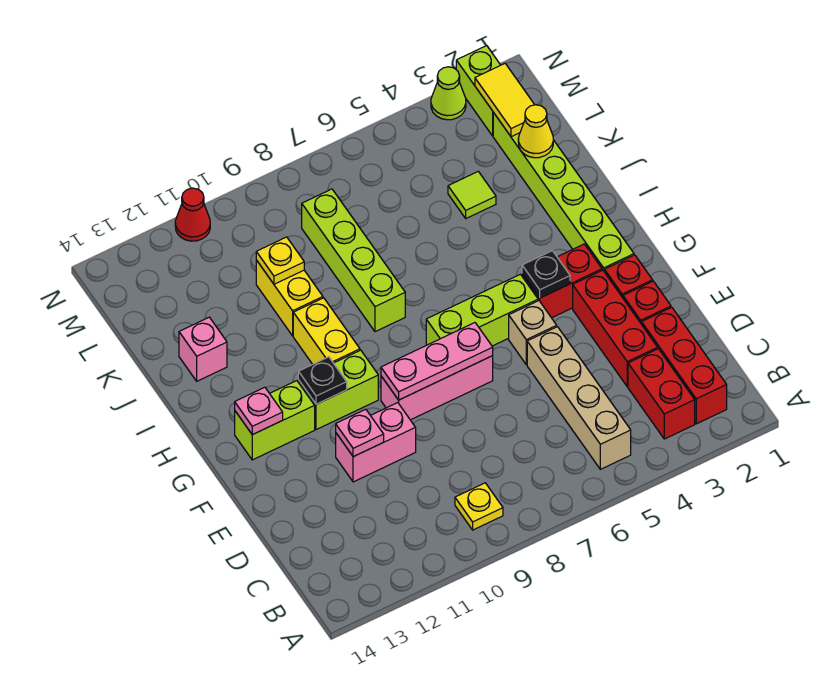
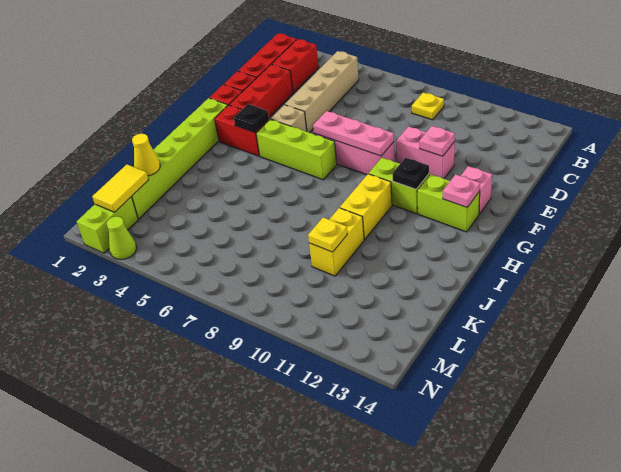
lime brick I8:L8 level 1 -> none
pink brick J13 level 1 -> pink brick F13 level 1
lime tile K4 level 1 -> none
red cone N11 level 1 -> none

